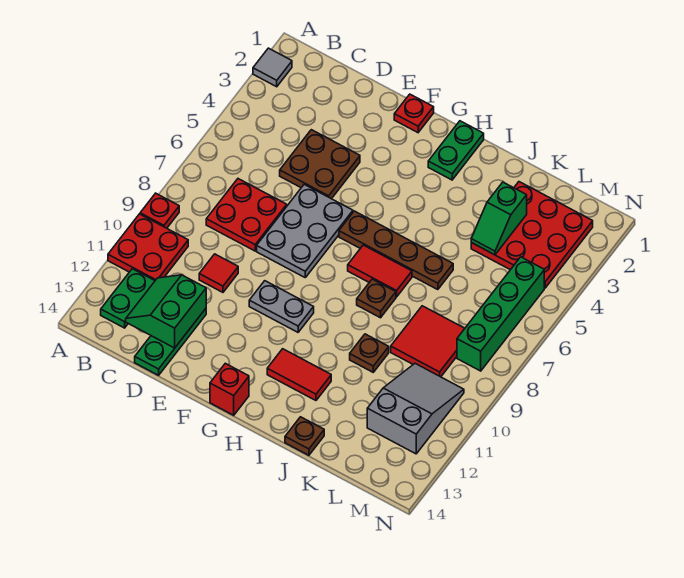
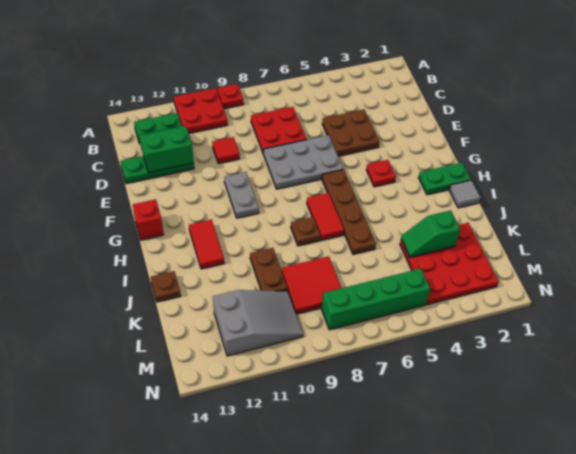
grey tile A2 level 1 -> grey tile I1 level 1
red plate F1 level 1 -> red plate G4 level 1
brown plate J10 level 1 -> brown plate J10:K10 level 1

